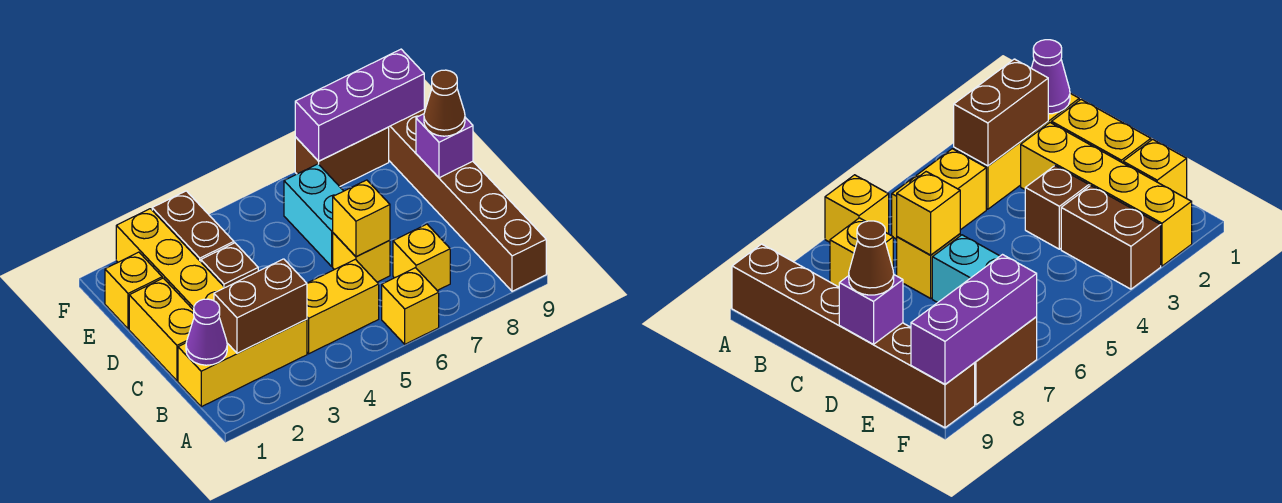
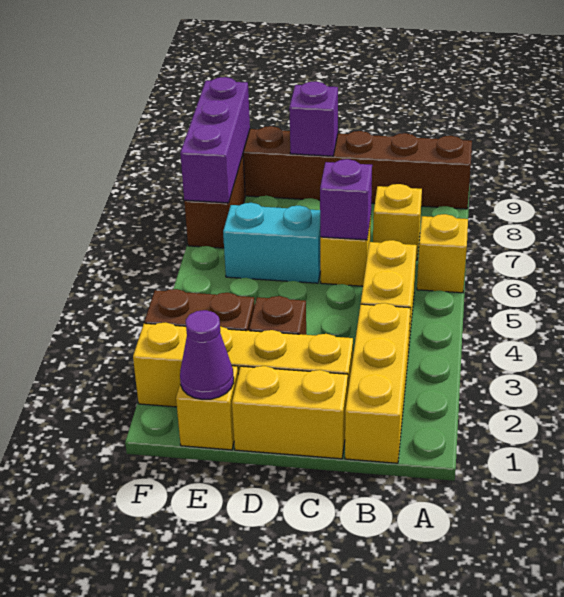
purple cone B1 level 2 -> purple cone E1 level 2
brown brick B2:B3 level 2 -> none
yellow brick C6 level 2 -> purple brick C6 level 2
brown cone D9 level 3 -> none

